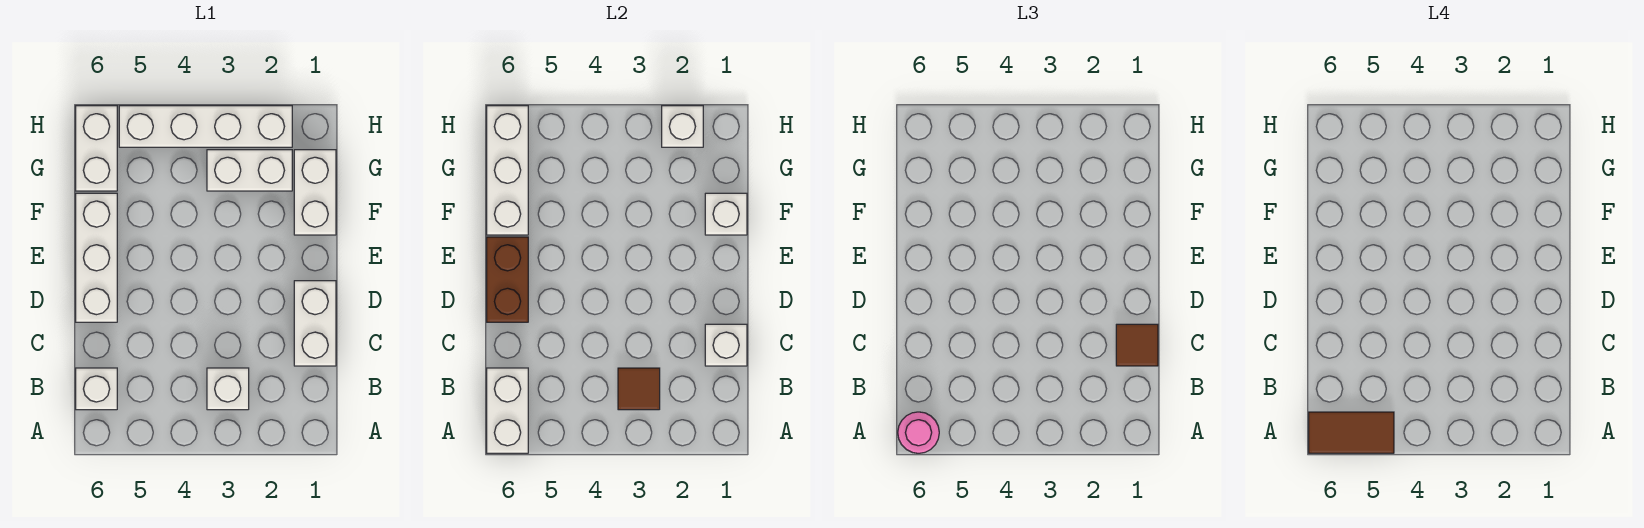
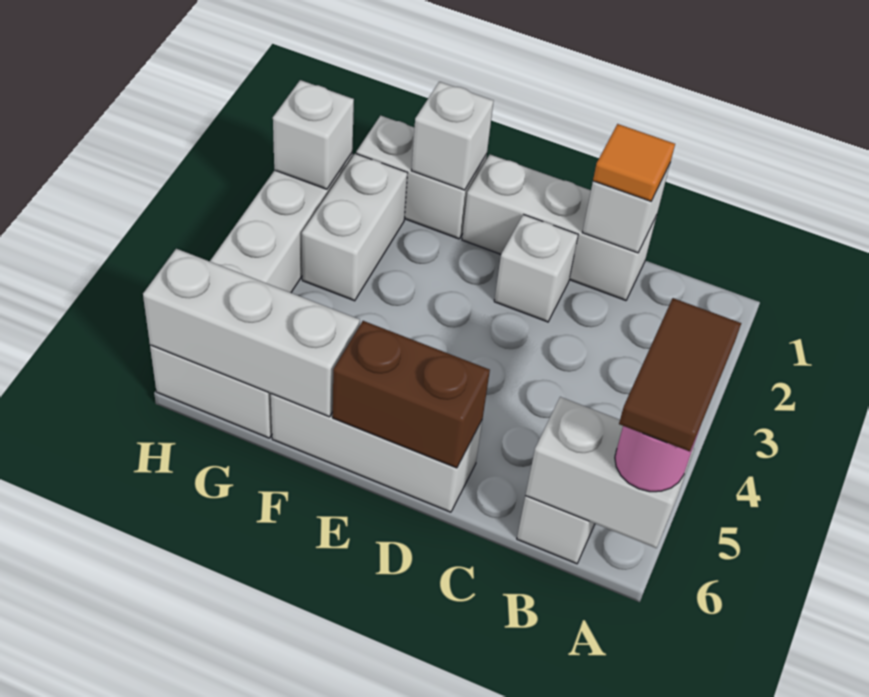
white brick B3 level 1 -> white brick D2 level 1
brown tile B3 level 2 -> none
white brick C1:D1 level 1 -> white brick C1:E1 level 1
brown tile C1 level 3 -> orange tile C1 level 3

